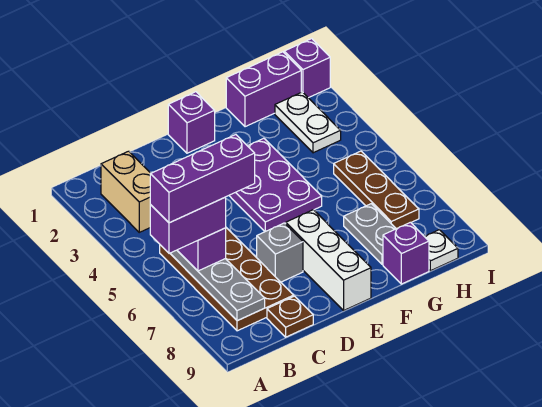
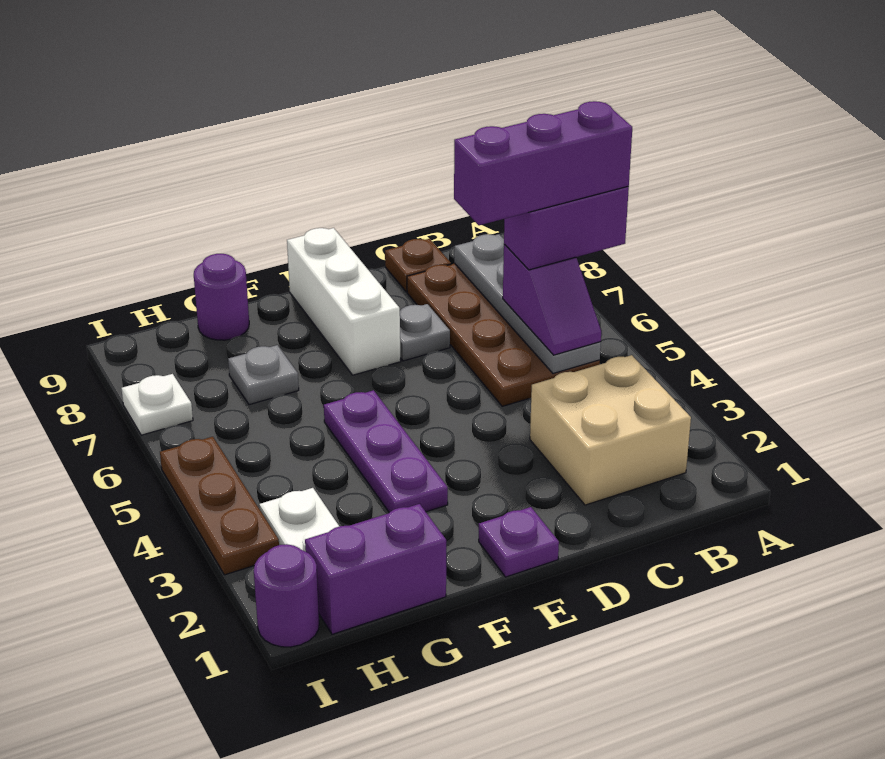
tan brick B2:B3 level 1 -> tan brick B2:C3 level 1
grey brick D7 level 1 -> grey plate D7 level 1
purple brick E1 level 1 -> purple plate E1 level 1
purple plate E3:F5 level 1 -> purple plate F3:F5 level 1
grey plate G7:G8 level 1 -> grey plate G7 level 1
purple brick G9 level 1 -> purple round brick G9 level 1
brown plate H5:H7 level 1 -> brown plate I3:I5 level 1
white plate H9 level 1 -> white plate I7 level 1
purple brick I1 level 1 -> purple round brick I1 level 1

